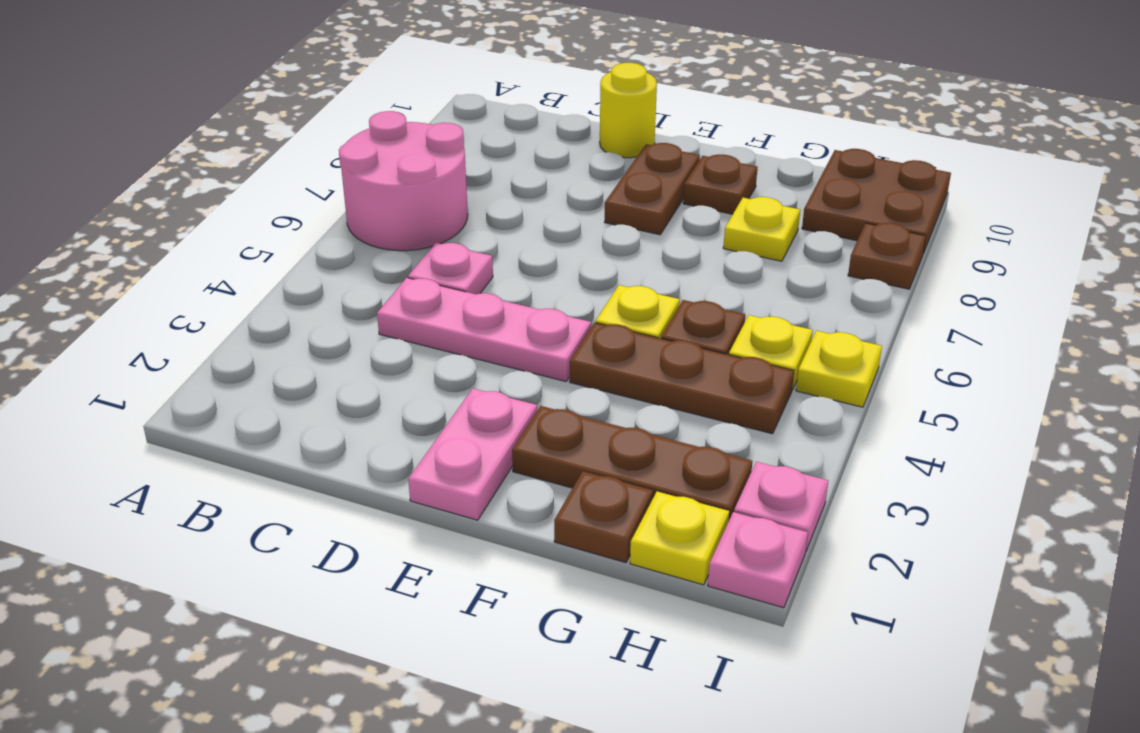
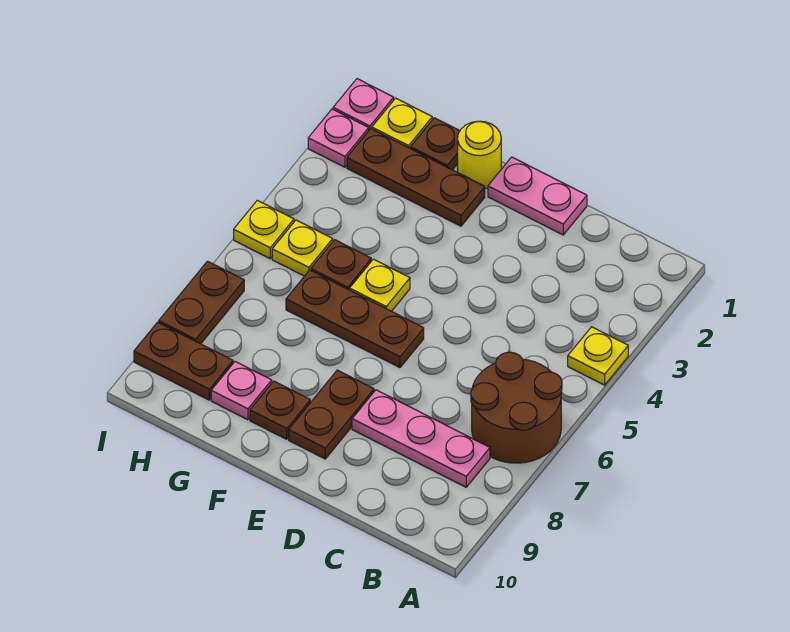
pink round brick A6:B7 level 1 -> brown round brick A6:B7 level 1
pink plate C4:E4 level 1 -> pink plate B8:D8 level 1
pink plate C5 level 1 -> pink plate G9 level 1
yellow round brick D10 level 1 -> yellow round brick F1 level 1
pink plate E1:E2 level 1 -> pink plate D1:E1 level 1
brown plate F4:H4 level 1 -> brown plate E6:G6 level 1
yellow plate G8 level 1 -> yellow plate A4 level 1
brown plate H9:I10 level 1 -> brown plate H9:I9 level 1
brown plate I8 level 1 -> brown plate I7:I8 level 1

